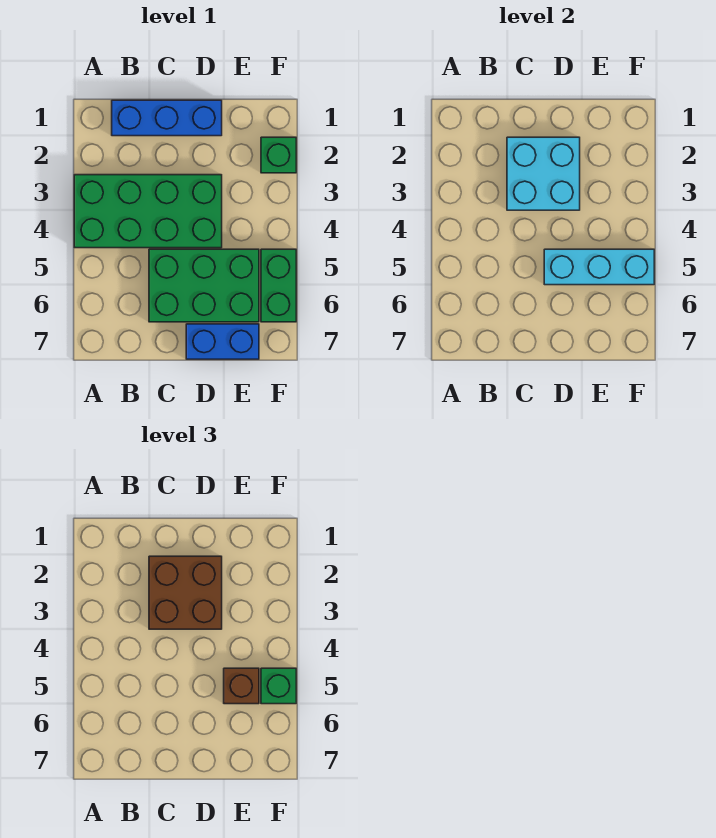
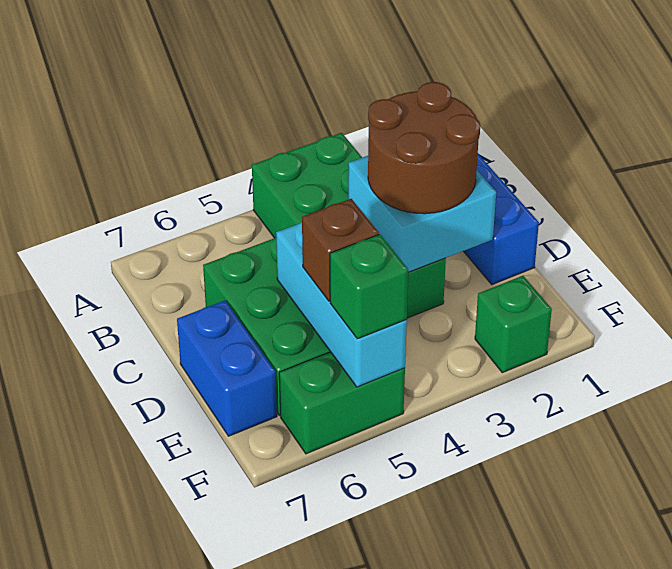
brown brick C2:D3 level 3 -> brown round brick C2:D3 level 3

